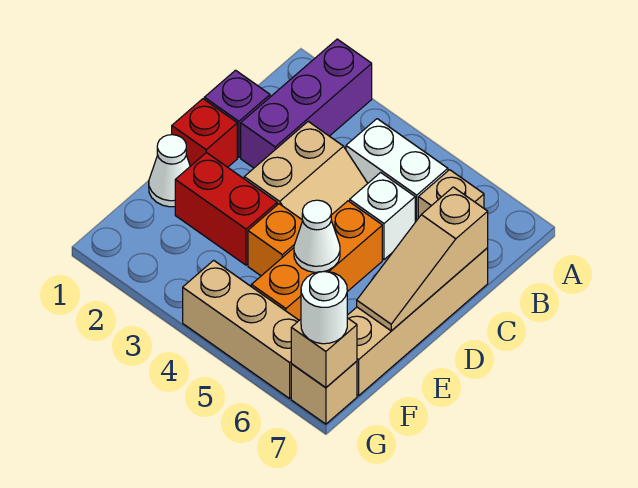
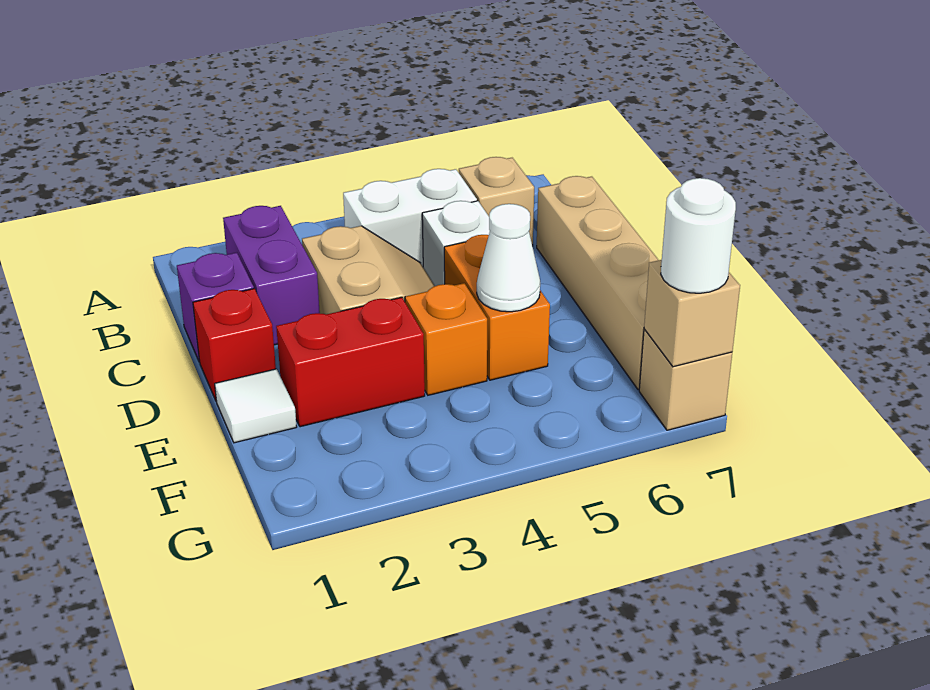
purple brick A2:C2 level 1 -> purple brick B2:C2 level 1
tan slope C7:E7 level 2 top C -> none
orange brick D5:F5 level 1 -> orange brick D5:E5 level 1
white cone E1 level 1 -> white tile E1 level 1
tan brick G4:G6 level 1 -> none

